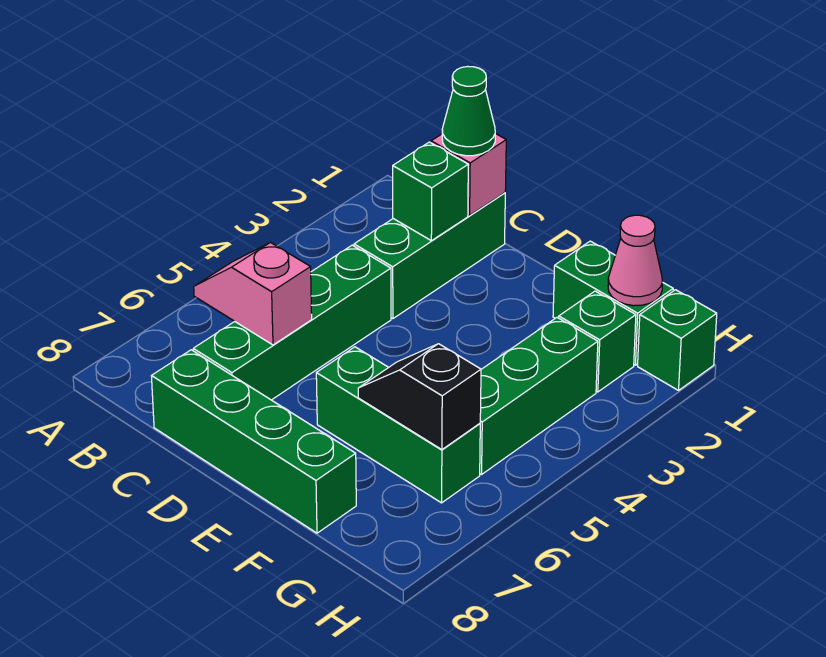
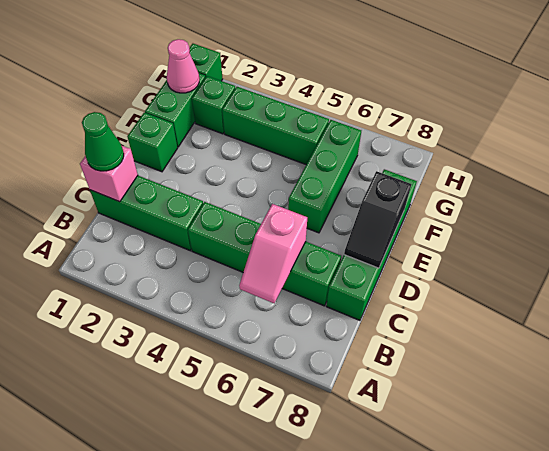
green brick C2 level 2 -> green brick E1 level 1
black slope F6:G6 level 2 top G -> black slope D8:E8 level 2 top E

